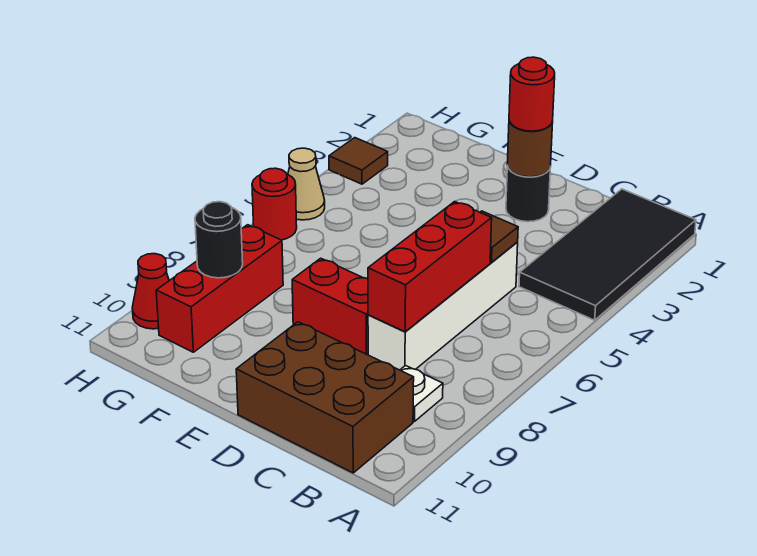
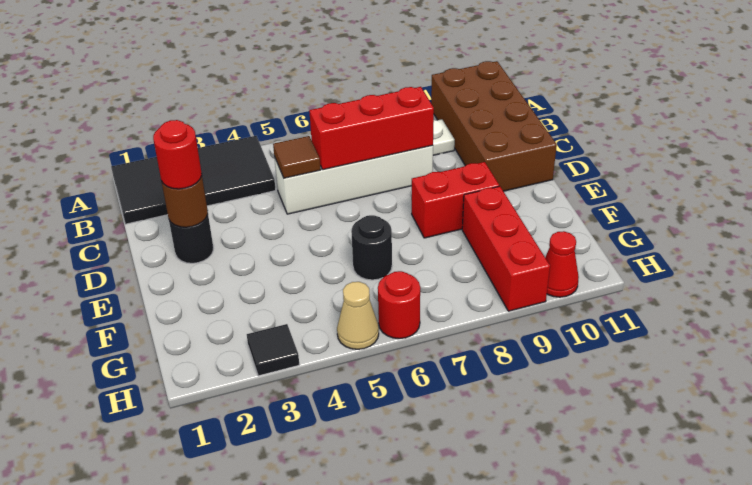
brown brick B10:D11 level 1 -> brown brick A10:D11 level 1
red brick D8:E8 level 1 -> red brick E8:E9 level 1
red brick G8:G10 level 1 -> red brick F9:H9 level 1
black round brick G9 level 2 -> black round brick F6 level 1
brown tile H3 level 1 -> black tile H3 level 1

